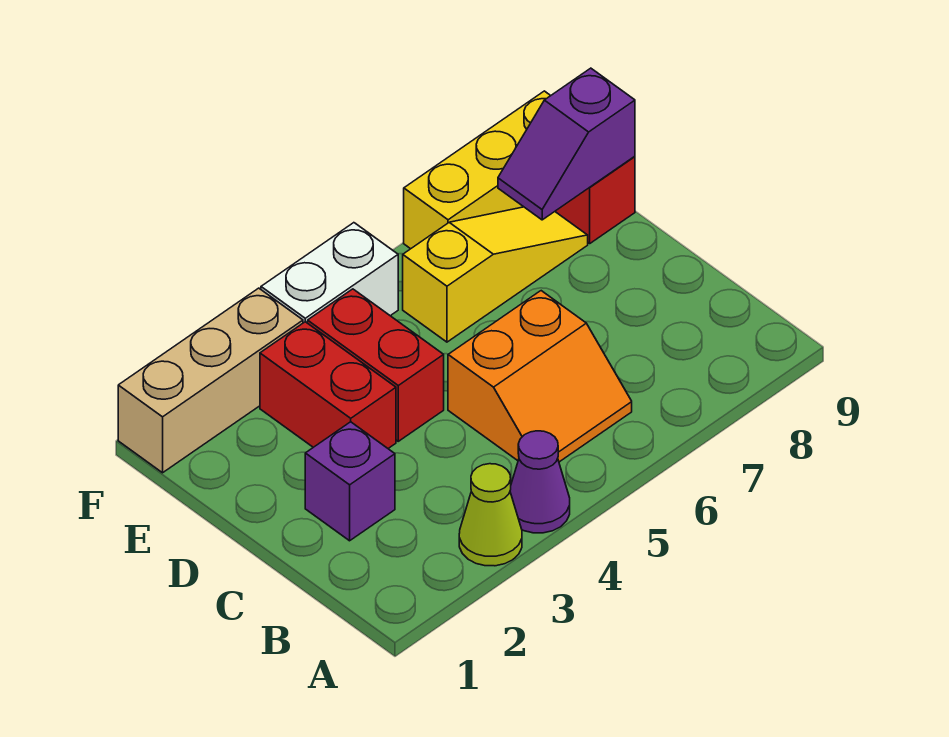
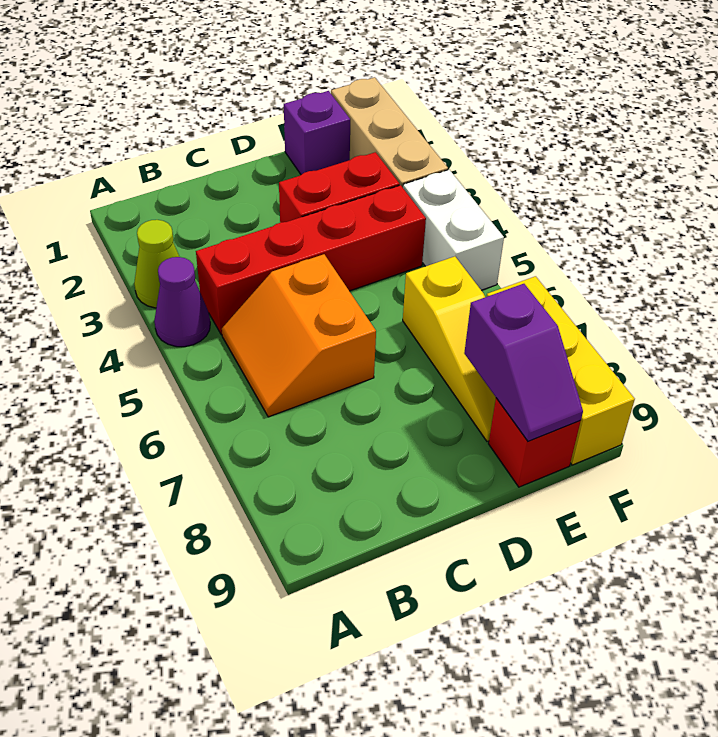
purple brick C2 level 1 -> purple brick E1 level 1
red brick D4:E4 level 1 -> red brick B4:E4 level 1
purple slope E8:E9 level 2 top 9 -> purple slope E8:E9 level 2 top 8

